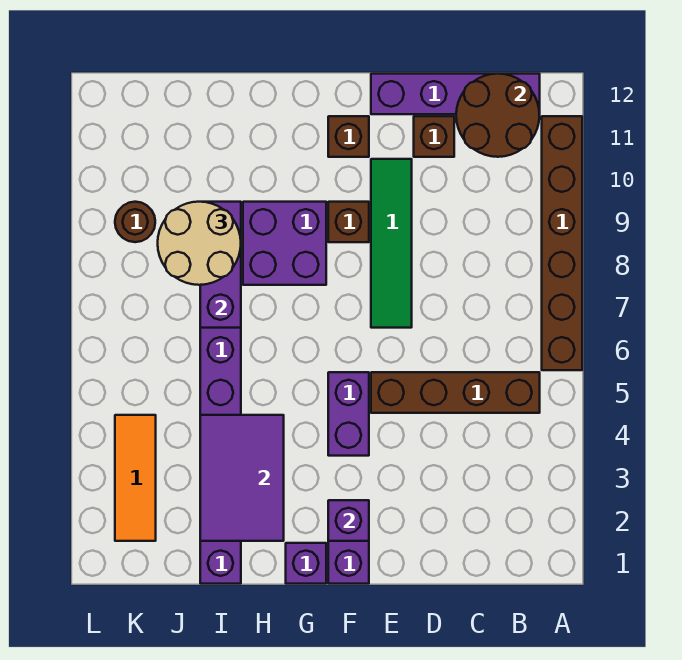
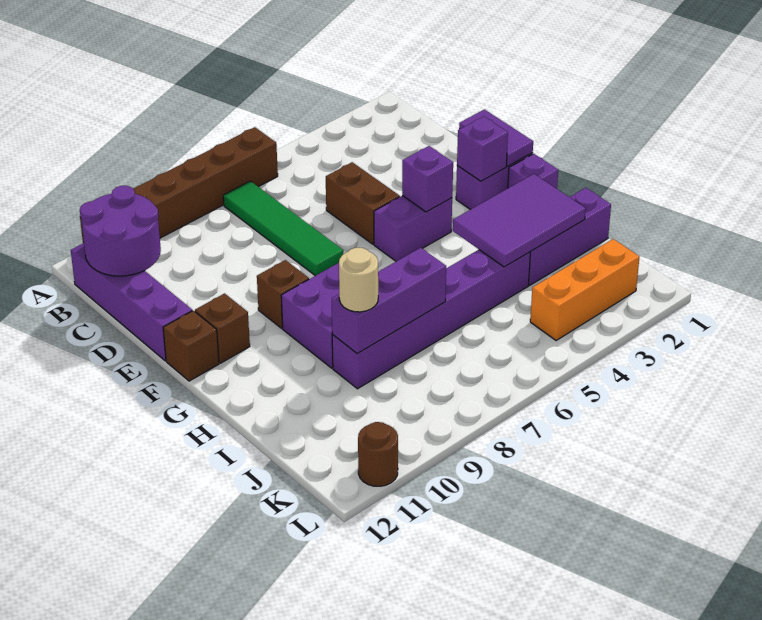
brown brick B5:E5 level 1 -> brown brick D5:E5 level 1
brown round brick B11:C12 level 2 -> purple round brick B11:C12 level 2
brown brick D11 level 1 -> brown brick F12 level 1
none -> purple tile E1:F1 level 2
green tile E7:E10 level 1 -> green tile B7:E7 level 1
none -> purple brick F4 level 2
tan round brick I8:J9 level 3 -> tan round brick I9 level 3
orange tile K2:K4 level 1 -> orange brick K2:K4 level 1
brown round brick K9 level 1 -> brown round brick L11 level 1

